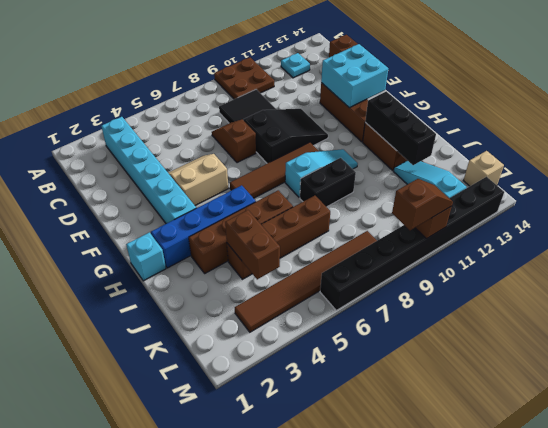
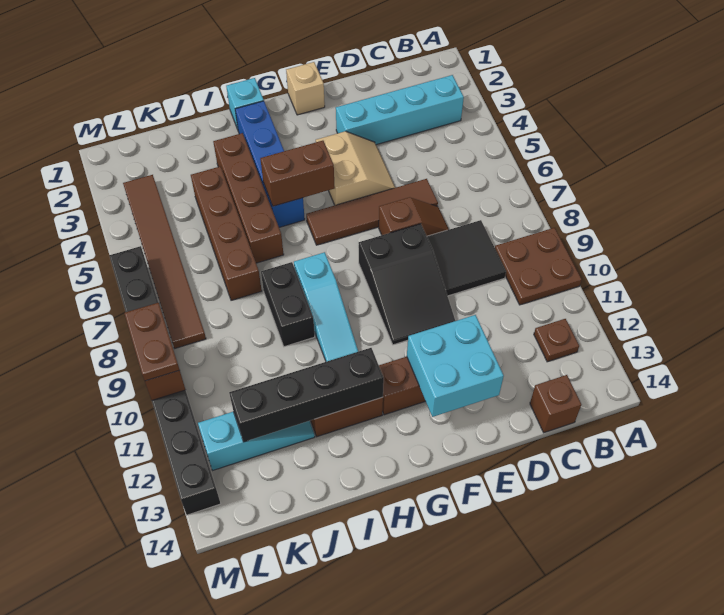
cyan brick B3:G3 level 1 -> cyan brick B3:E3 level 1
cyan plate B12 level 1 -> brown plate B12 level 1
brown tile G6:G9 level 1 -> brown tile D6:G6 level 1
black brick H12:J12 level 2 -> black brick H12:K12 level 2
brown brick J4:K4 level 2 -> brown brick G5:H5 level 2
tan brick L14 level 1 -> tan brick F1 level 1
brown slope M9:M10 level 3 top 9 -> brown plate M9:M10 level 3

